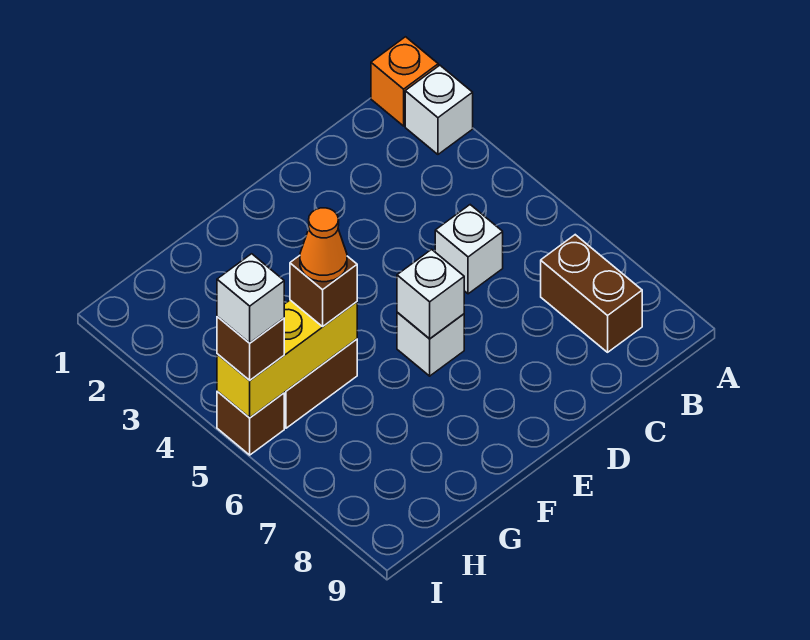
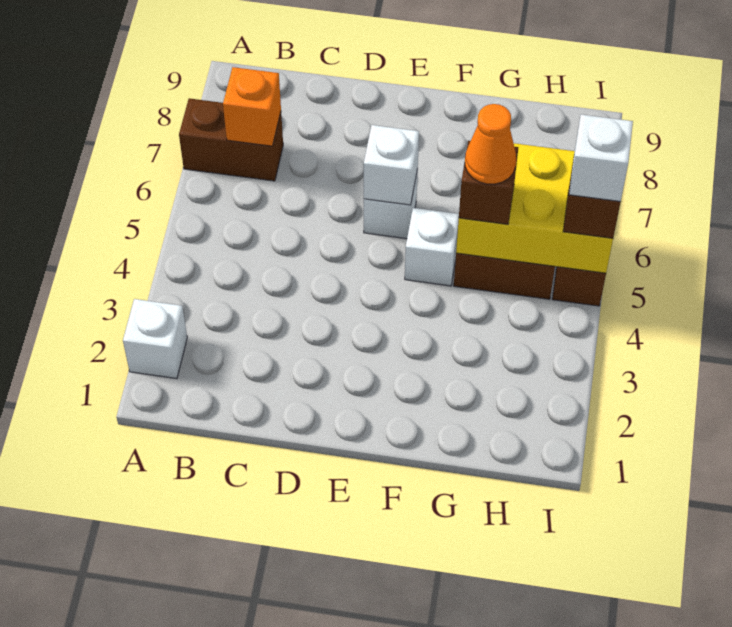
orange brick A1 level 1 -> orange brick B7 level 2
brown brick B7:B8 level 1 -> brown brick A7:B7 level 1
white brick C5 level 1 -> white brick F5 level 1
yellow brick G5:I5 level 2 -> yellow brick G5:I6 level 2

